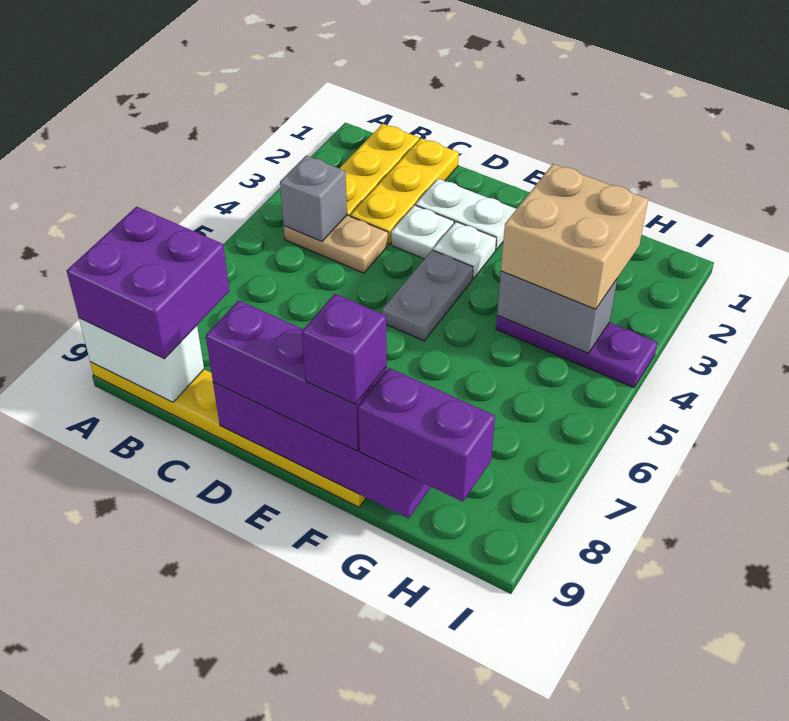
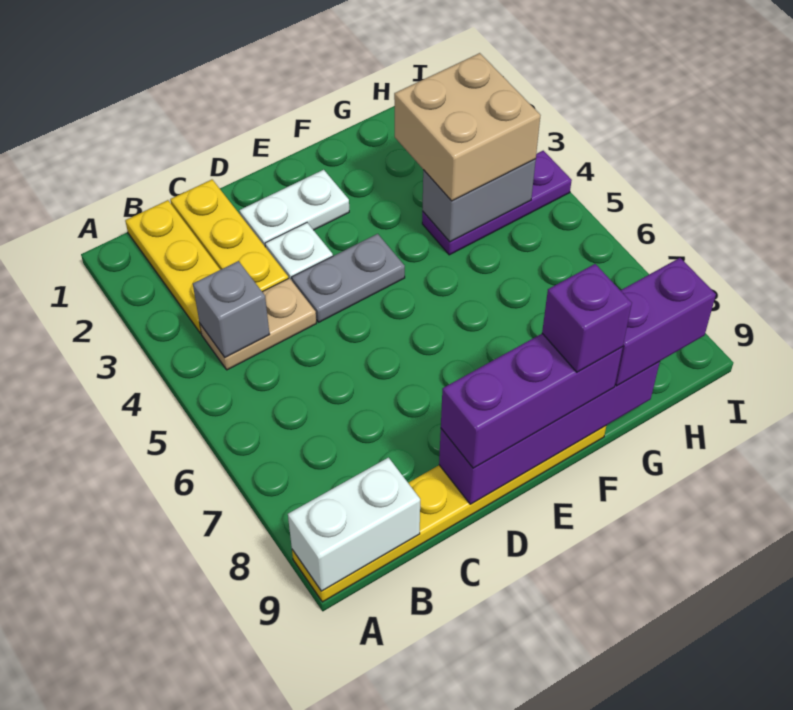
purple brick A8:B9 level 3 -> none
white plate E3 level 1 -> none
grey plate E4:E5 level 1 -> grey plate D4:E4 level 1

